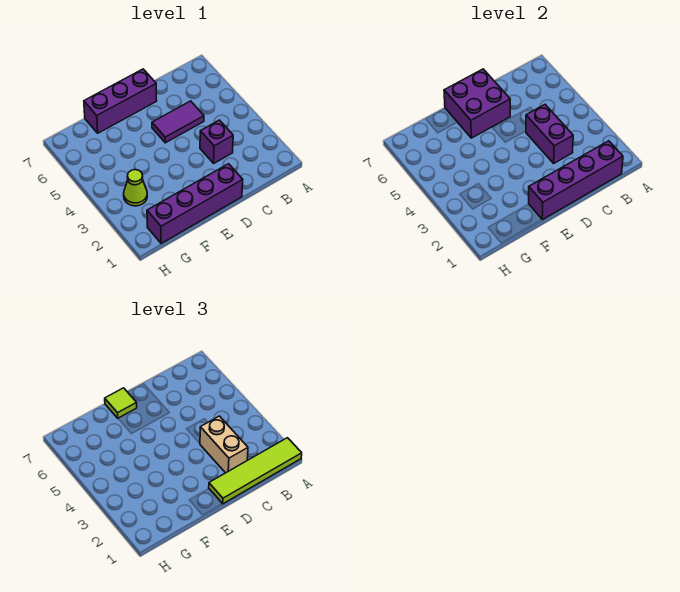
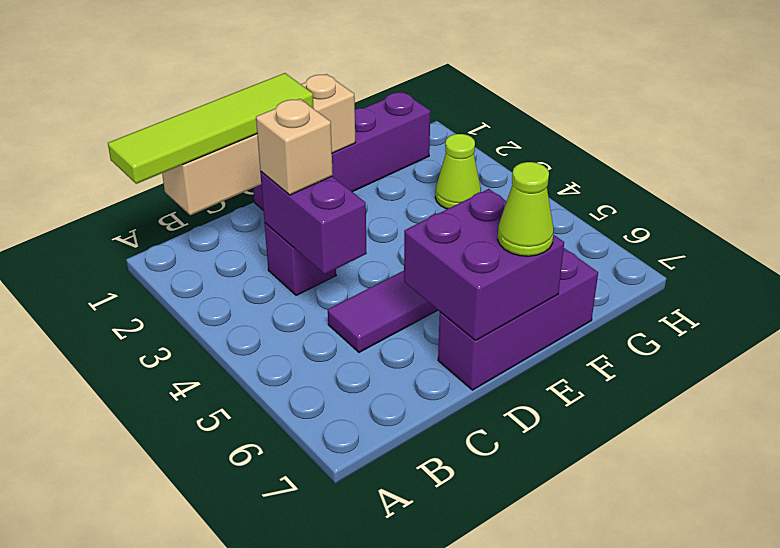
purple brick B1:E1 level 2 -> tan brick B1:E1 level 2
tan brick C2:C3 level 3 -> tan brick C3 level 3
lime tile E7 level 3 -> lime cone E7 level 3

